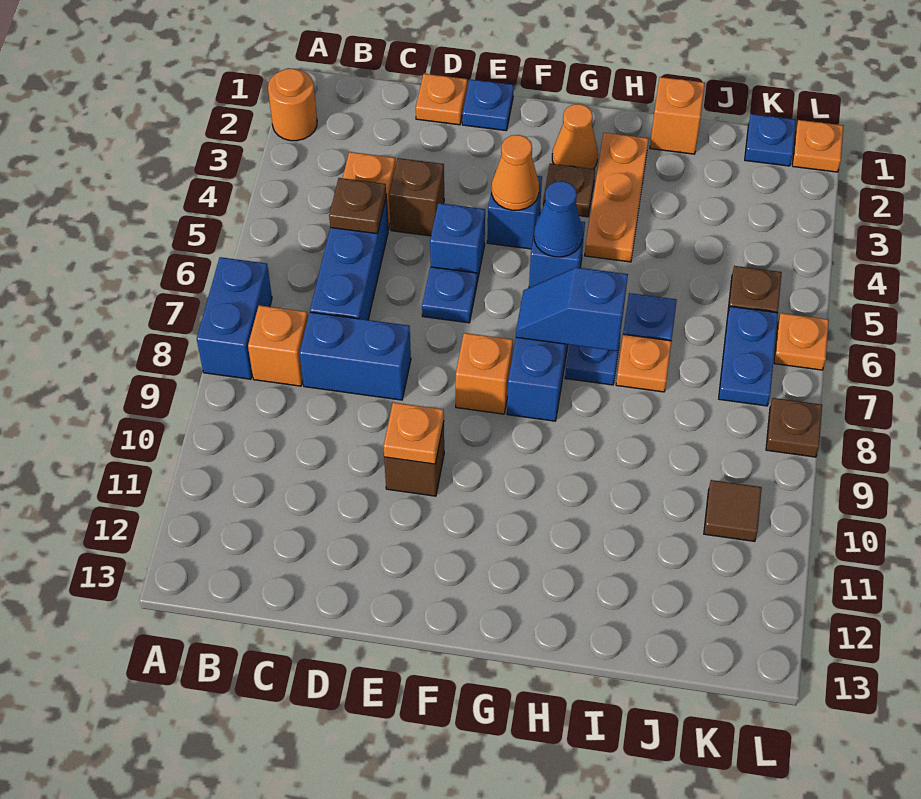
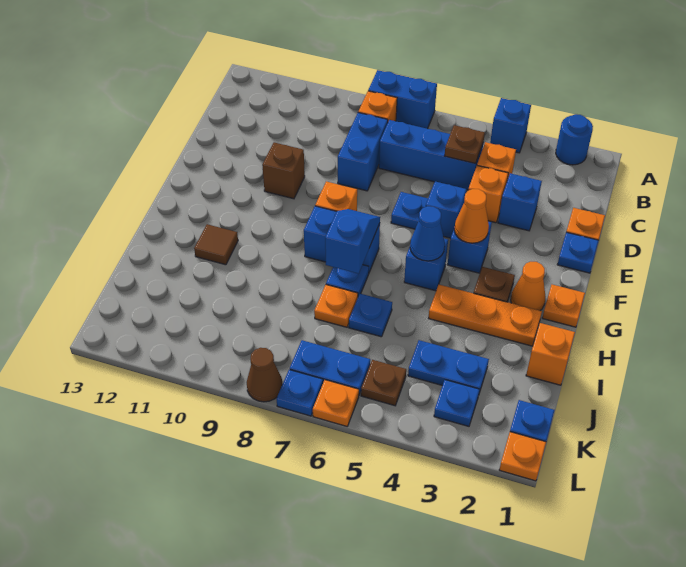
orange round brick A2 level 1 -> blue round brick A2 level 1
none -> blue brick A4 level 1
none -> blue brick D3 level 1
brown brick D4 level 1 -> orange brick D4 level 1
orange plate E10 level 2 -> orange plate G1 level 1
none -> blue plate J3:J4 level 1
none -> blue plate K3 level 1
brown tile K10 level 1 -> brown tile H11 level 1
none -> blue plate L7 level 1
brown plate L8 level 1 -> brown cone L8 level 1

